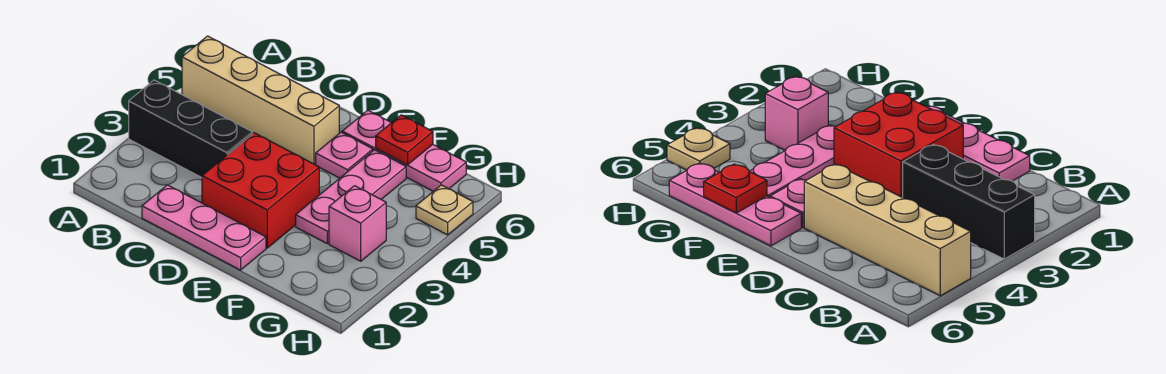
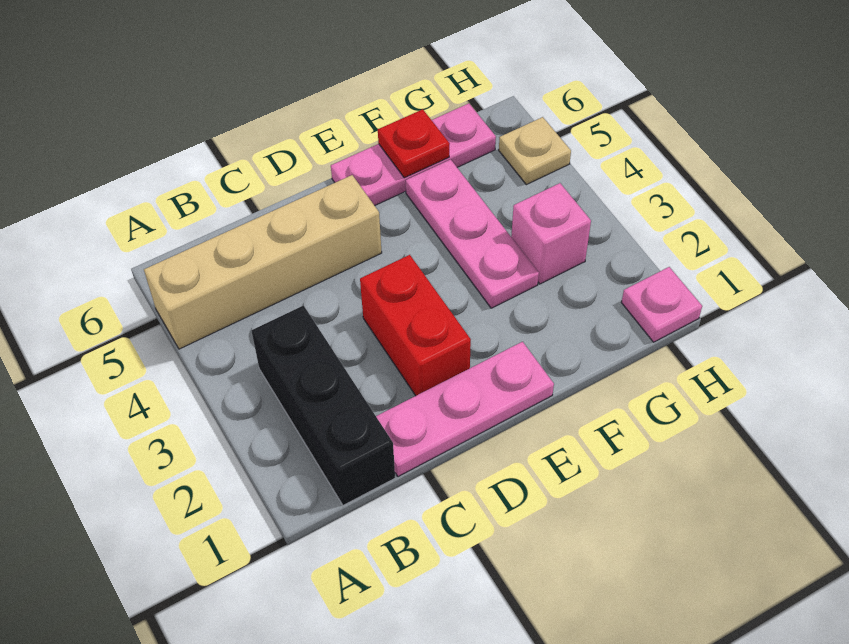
black brick A3:C3 level 1 -> black brick B1:B3 level 1
red brick D2:E3 level 1 -> red brick D2:D3 level 1
pink plate E5 level 1 -> pink plate H1 level 1

